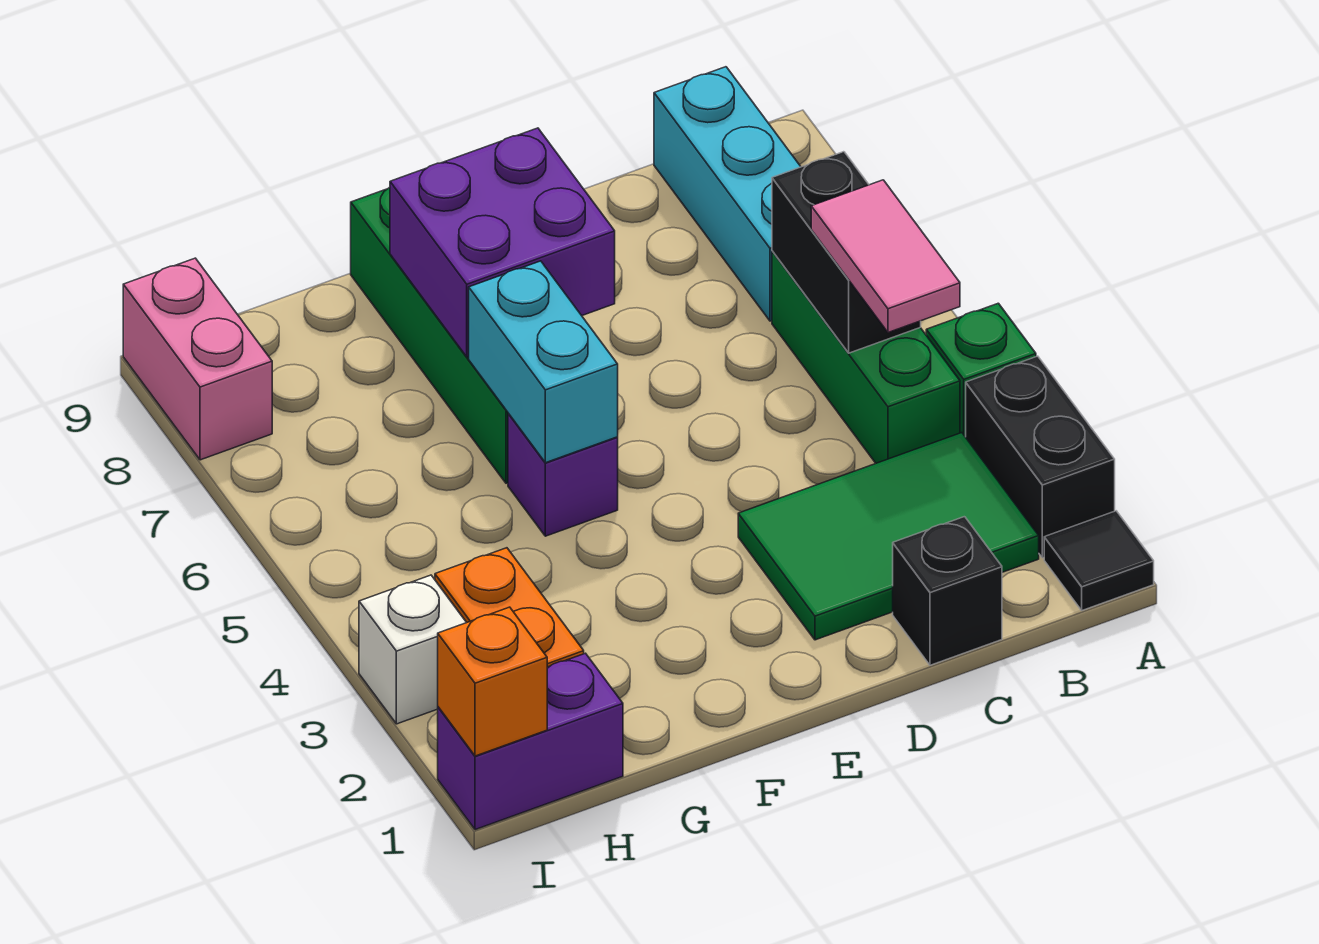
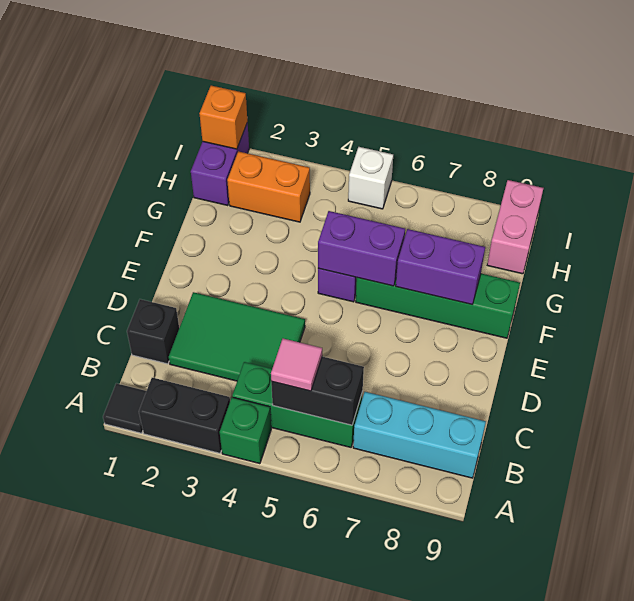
green tile B2:D3 level 1 -> green tile C2:D4 level 1
pink tile B4:B5 level 3 -> pink tile B5 level 3
purple brick E7:F8 level 2 -> purple brick F7:F8 level 2
cyan brick F5:F6 level 2 -> purple brick F5:F6 level 2
white brick I3 level 1 -> white brick I5 level 1
pink brick I8:I9 level 1 -> pink brick H9:I9 level 1

